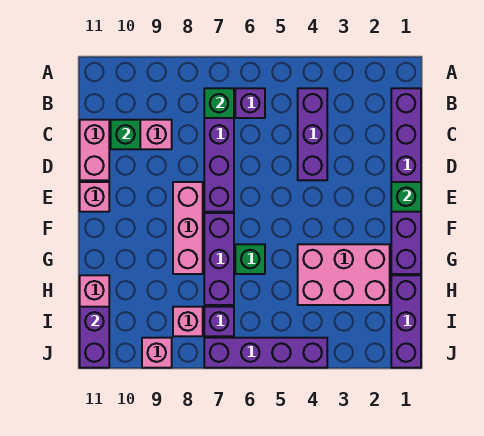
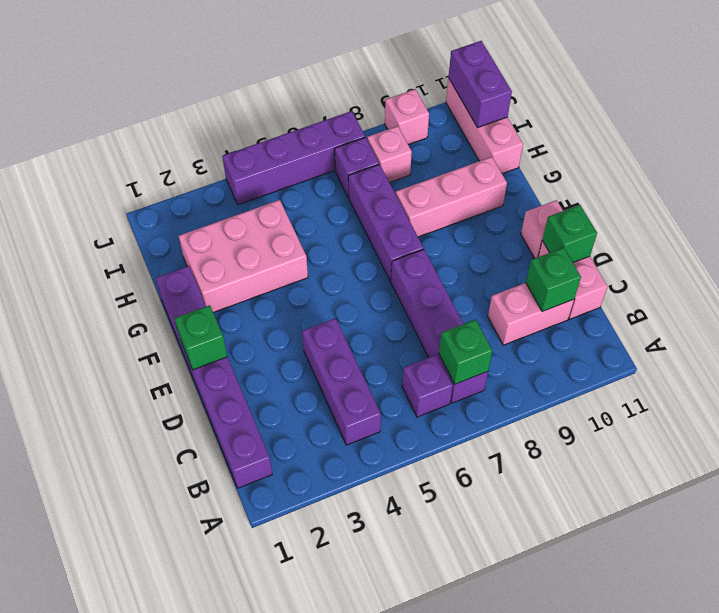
pink brick E8:G8 level 1 -> pink brick G8:G10 level 1
green brick G6 level 1 -> green brick D11 level 2
purple brick H1:J1 level 1 -> none

